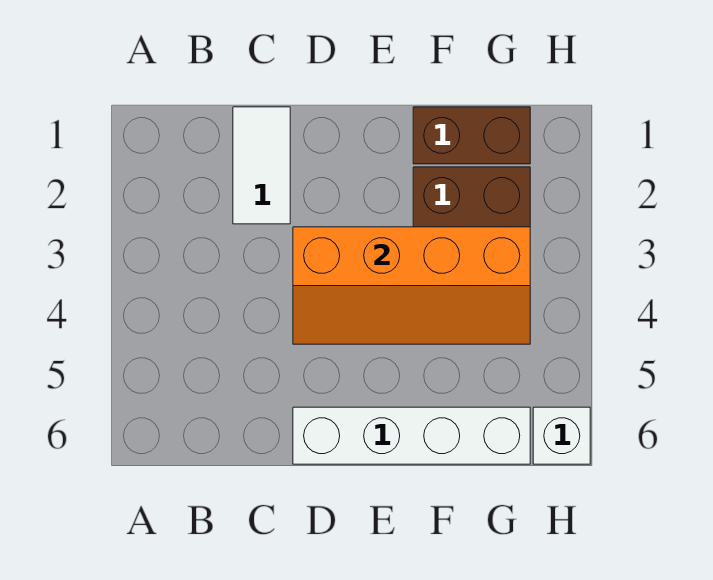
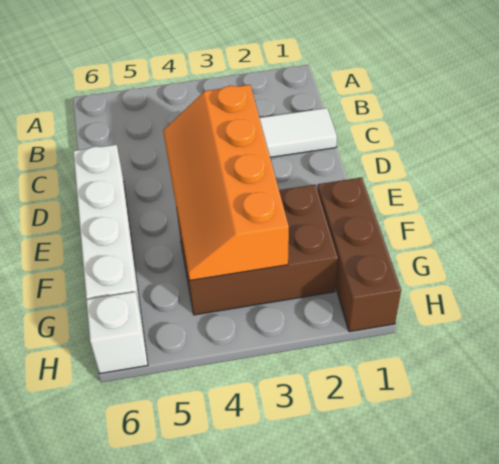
brown brick F1:G1 level 1 -> brown brick F1:H1 level 1

